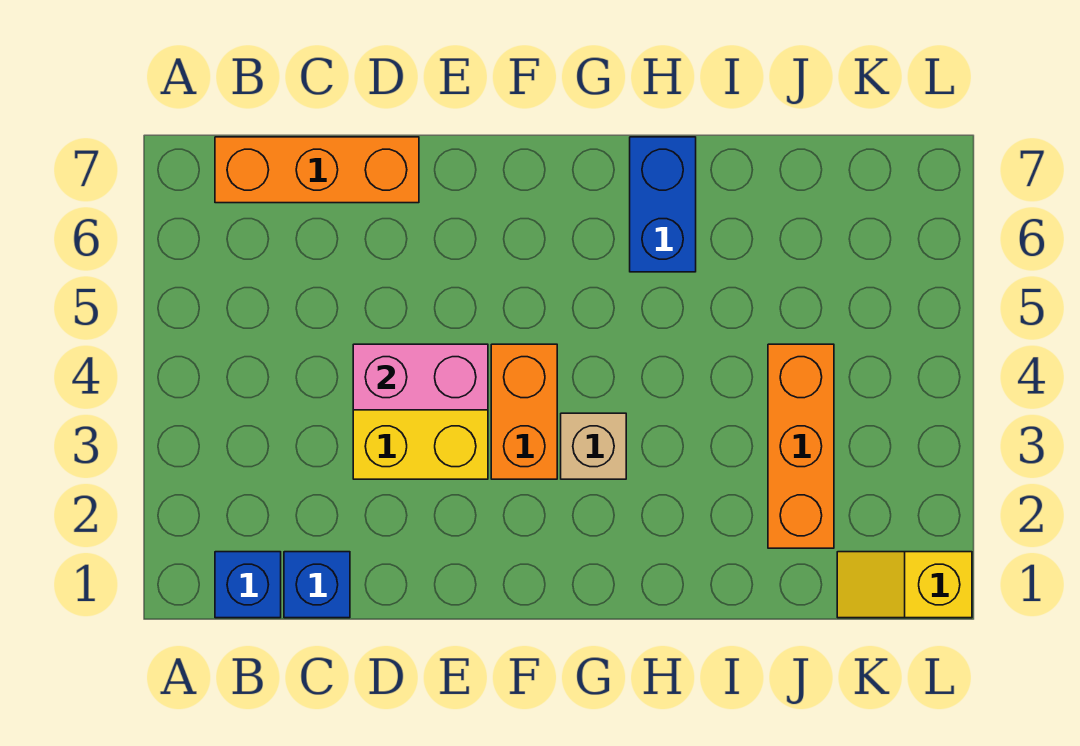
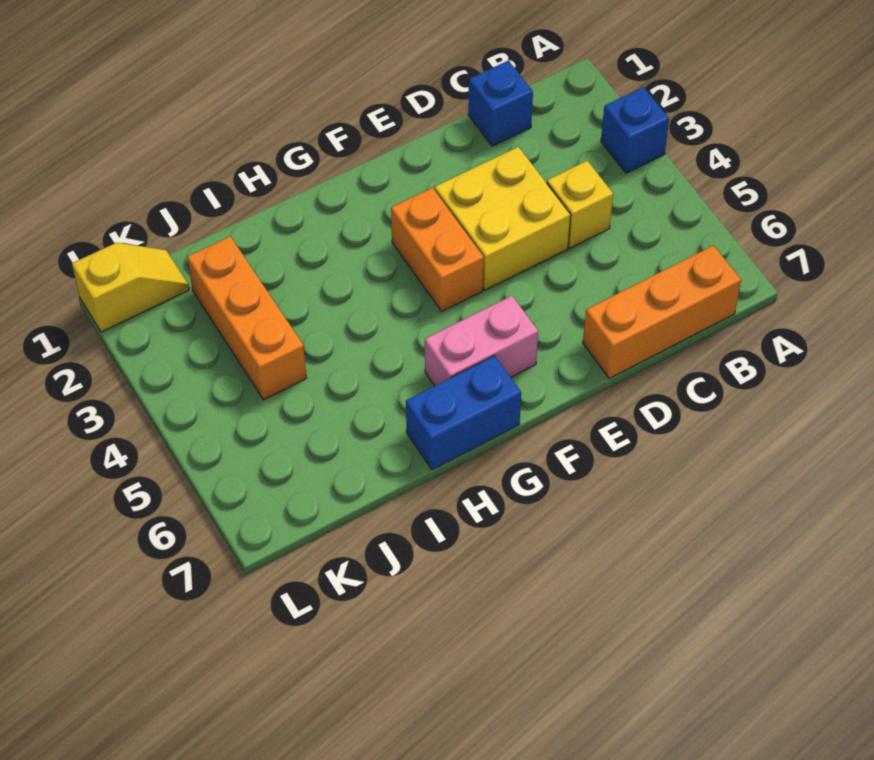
blue brick B1 level 1 -> blue brick A3 level 1
none -> yellow brick C4 level 1
pink brick D4:E4 level 2 -> pink brick F6:G6 level 1
tan brick G3 level 1 -> none
blue brick H6:H7 level 1 -> blue brick G7:H7 level 1

